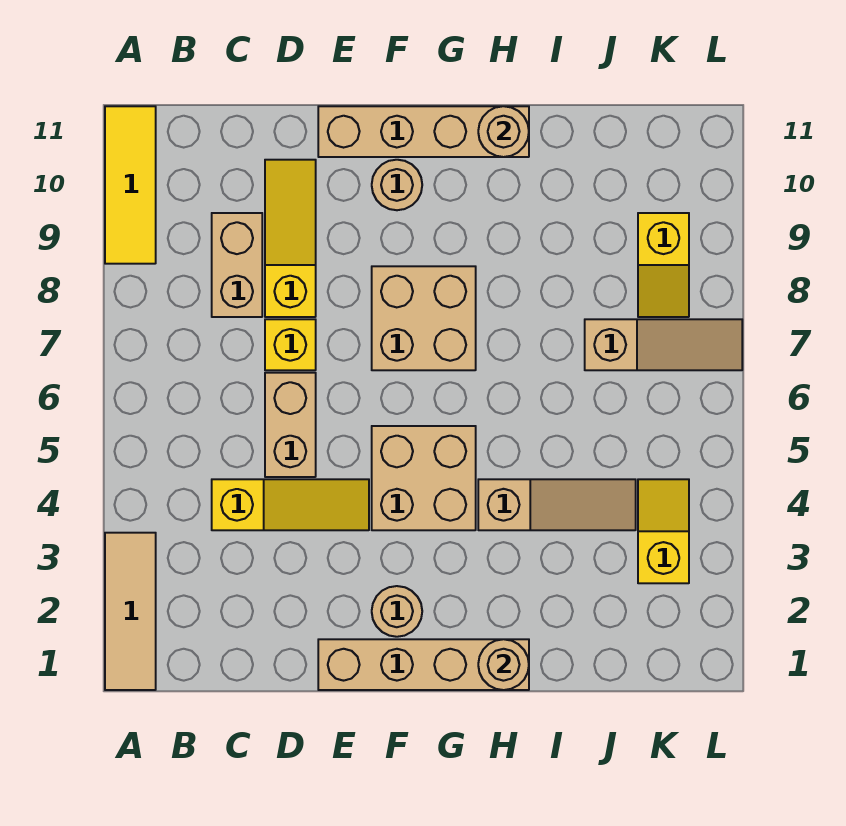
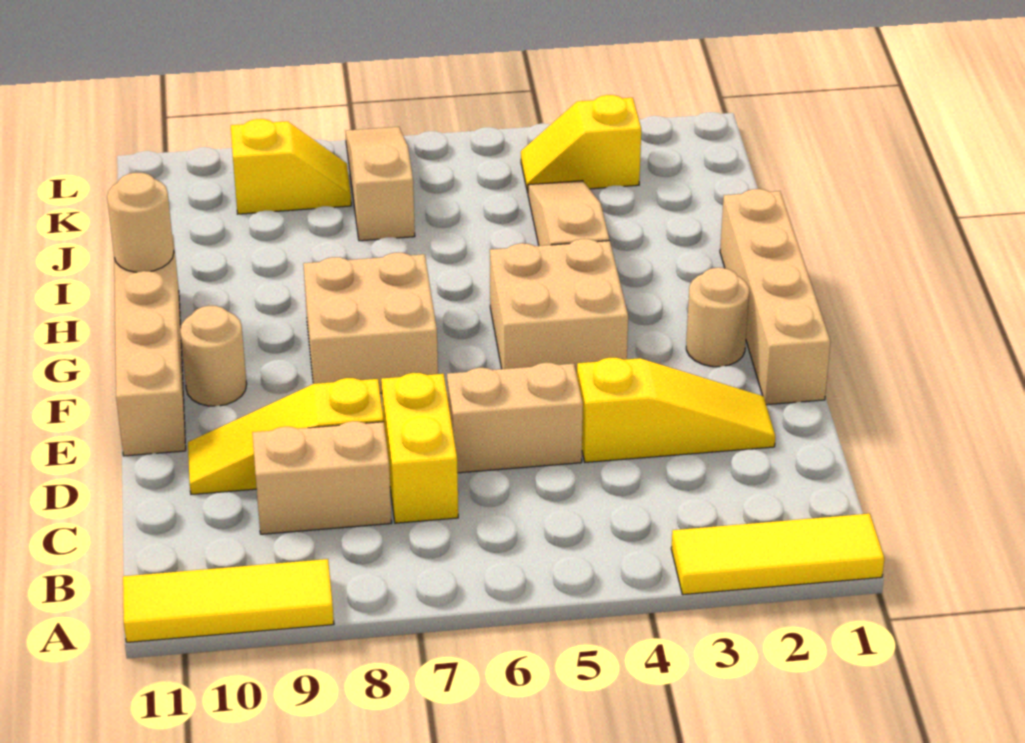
tan tile A1:A3 level 1 -> yellow tile A1:A3 level 1
yellow slope C4:E4 level 1 top C -> yellow slope D2:D4 level 1 top 4
yellow brick D7 level 1 -> yellow brick C7:D7 level 1
tan round brick H1 level 2 -> none

